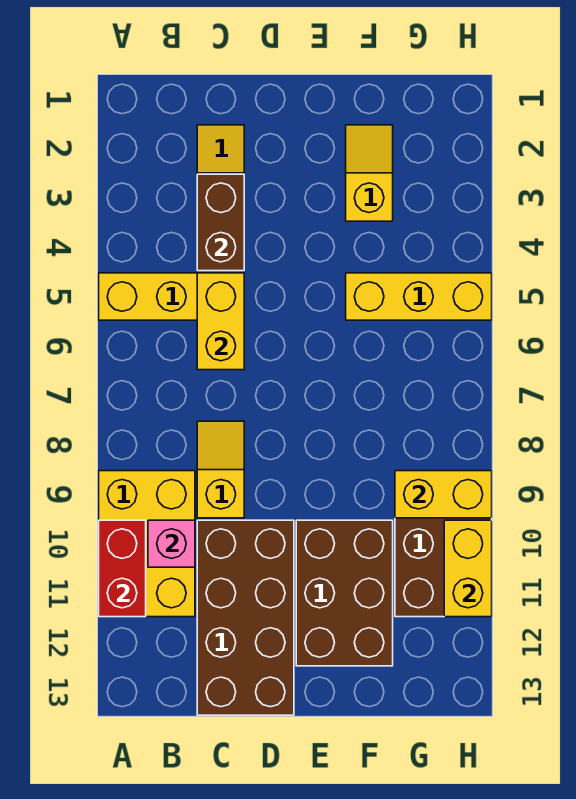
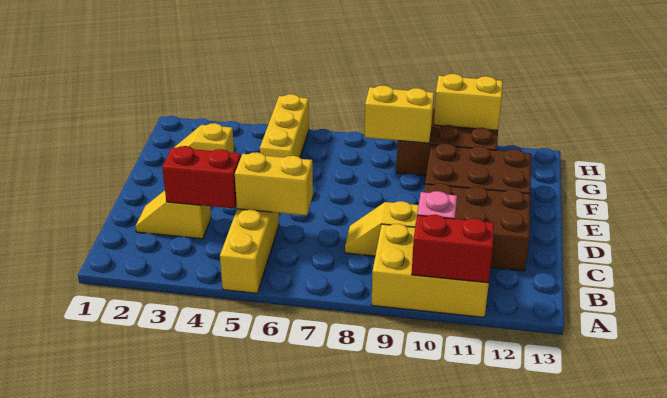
brown brick C3:C4 level 2 -> red brick C3:C4 level 2
brown brick C10:D13 level 1 -> brown brick C10:D12 level 1
yellow brick G9:H9 level 2 -> yellow brick G8:G9 level 2

